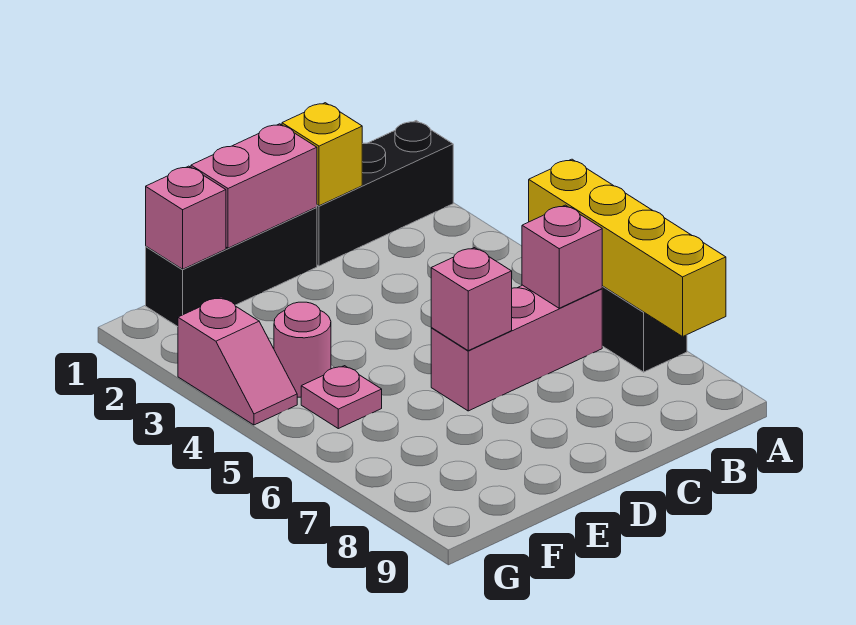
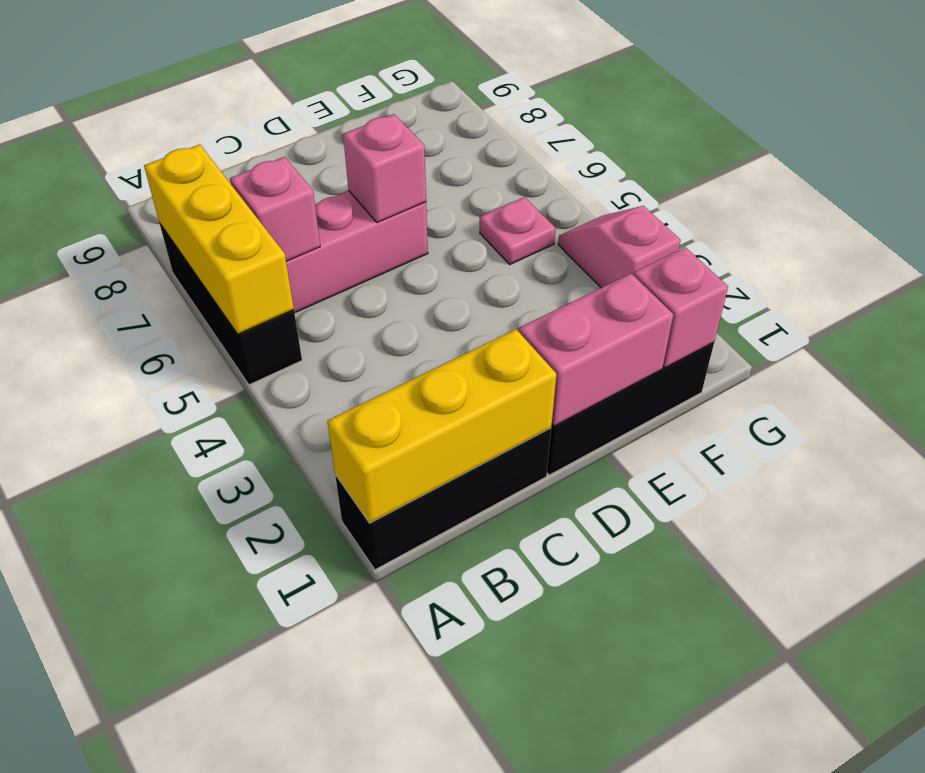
yellow brick A5:A8 level 2 -> yellow brick A5:A7 level 2
yellow brick C1 level 2 -> yellow brick A1:C1 level 2
pink round brick F4 level 1 -> none

